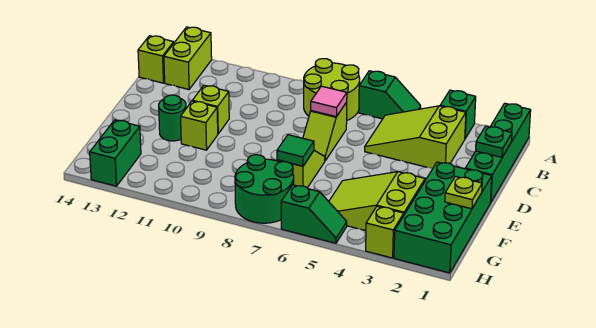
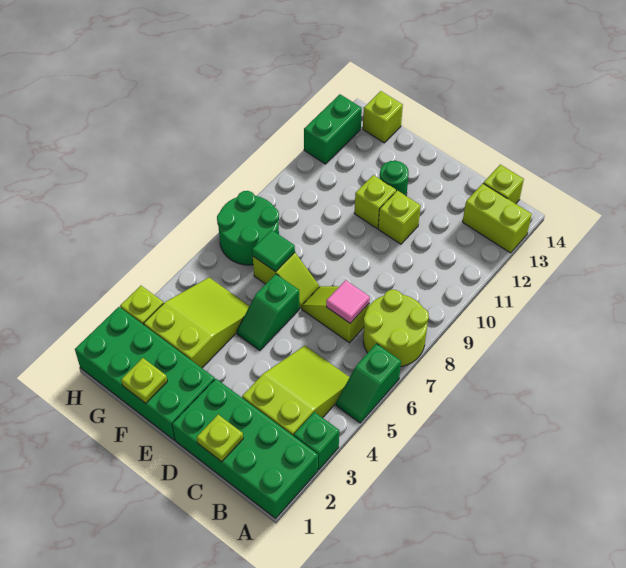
green brick A1:D1 level 1 -> green brick A1:D2 level 1
green plate C1 level 2 -> lime plate C1 level 2
green brick G13:H13 level 1 -> green brick H12:H13 level 1
none -> lime brick G14 level 1
green slope H5:H6 level 1 top 6 -> green slope E5:E6 level 1 top 6

